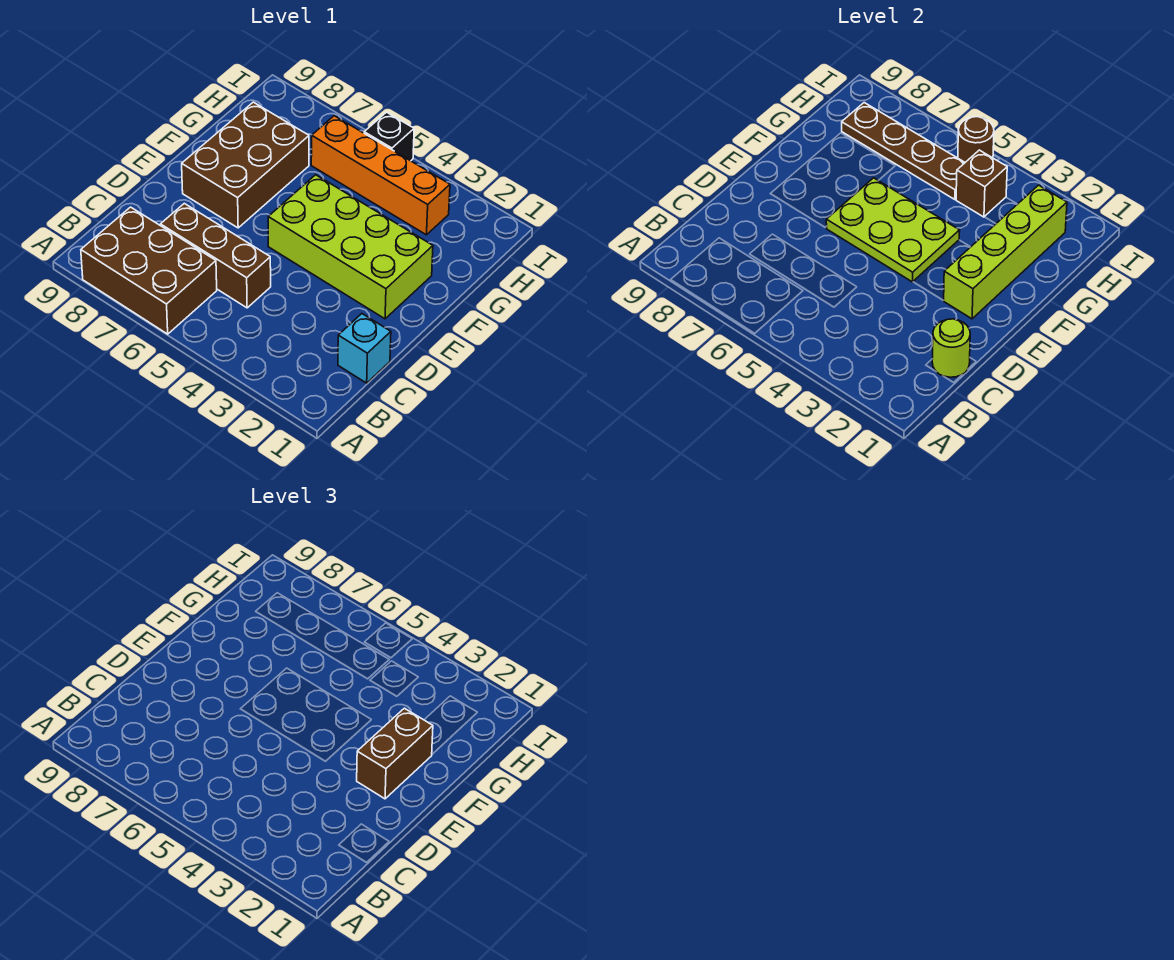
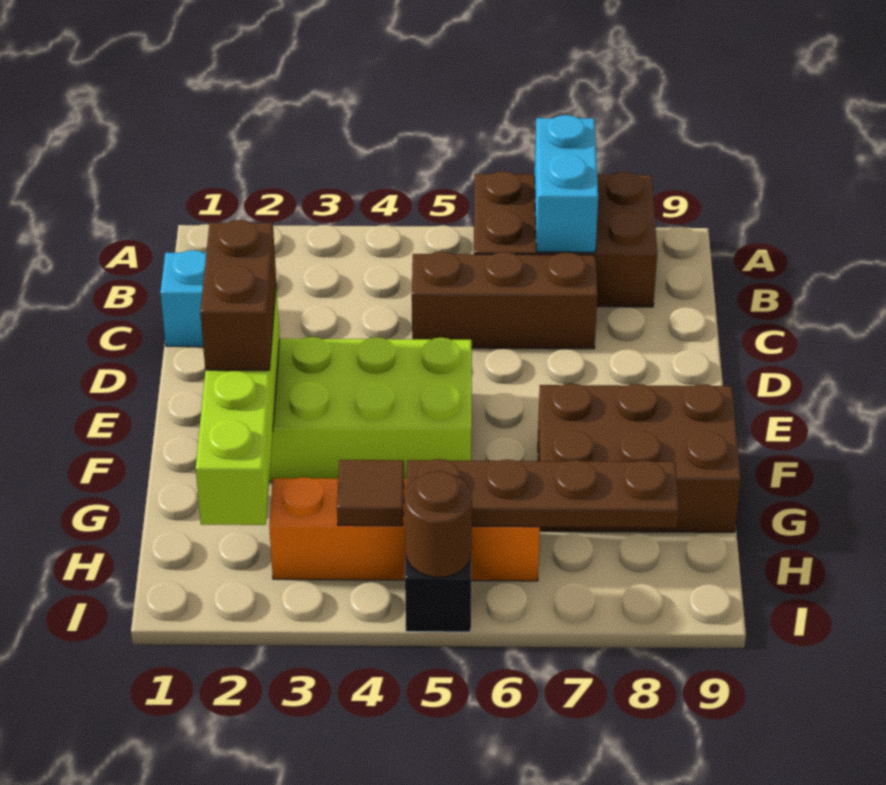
none -> cyan brick A7:B7 level 2
lime round brick C1 level 2 -> none
lime plate E4:F6 level 2 -> none
brown brick E7:G8 level 1 -> brown brick F7:G9 level 1
brown brick H4 level 2 -> brown tile H4 level 2

